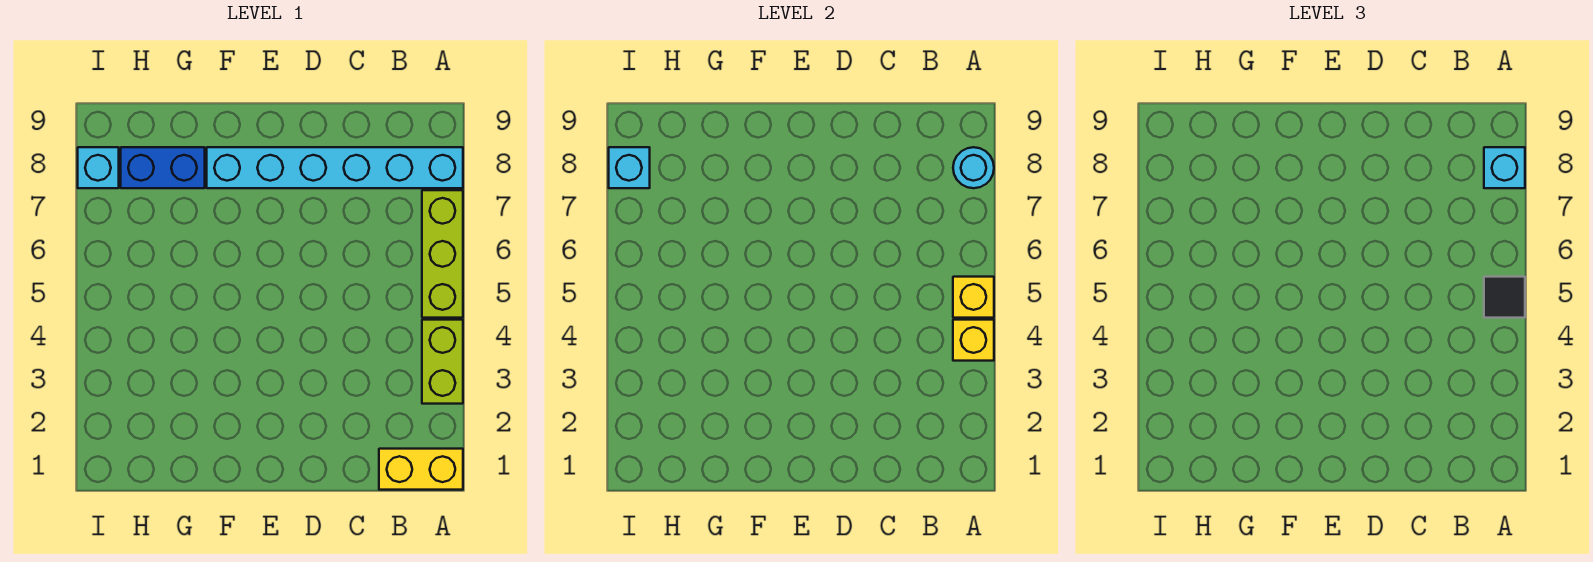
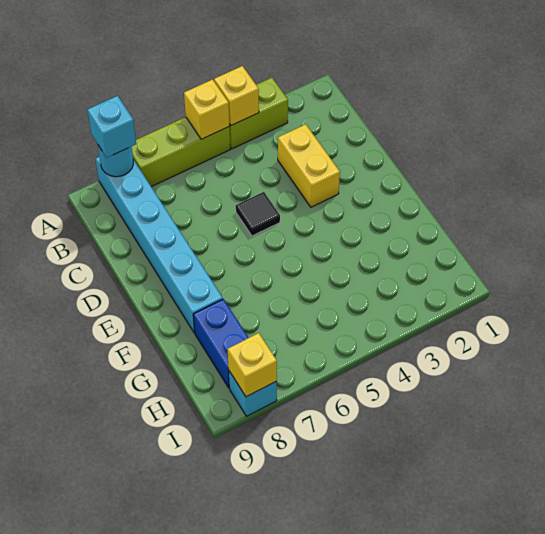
yellow brick A1:B1 level 1 -> yellow brick C3:D3 level 1
black tile A5 level 3 -> black tile D5 level 1
cyan brick I8 level 2 -> yellow brick I8 level 2

